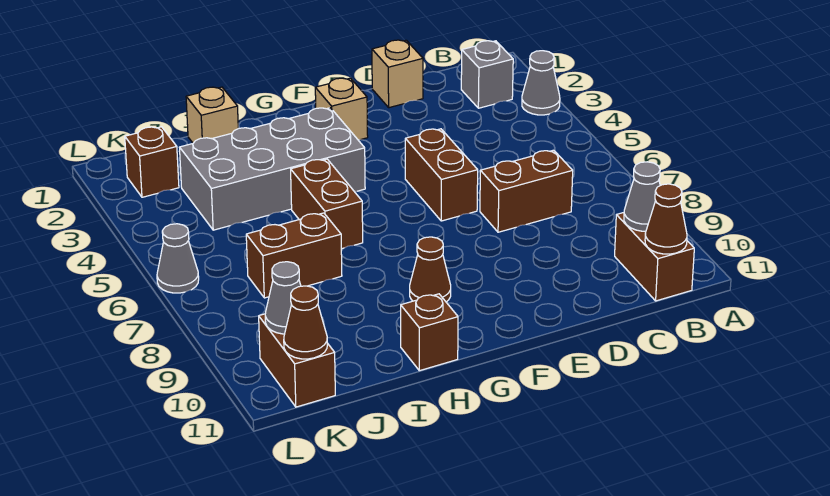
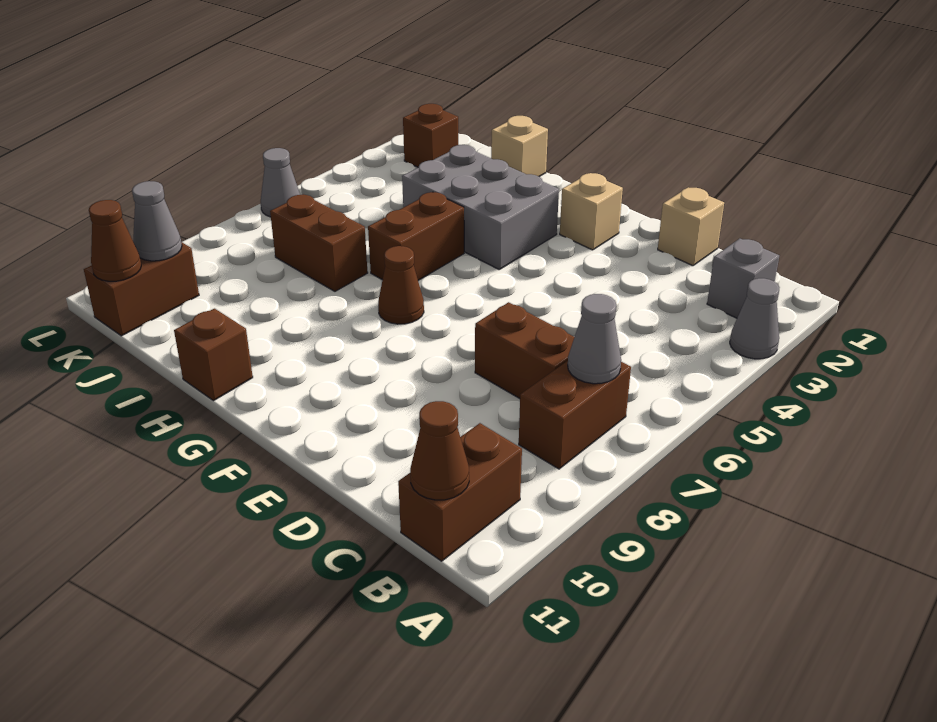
grey cone B10 level 2 -> grey cone B7 level 2
brown brick E5:E6 level 1 -> brown brick B7:B8 level 1
grey brick G3:J4 level 1 -> grey brick G3:I4 level 1
brown cone G9 level 1 -> brown cone G7 level 1

